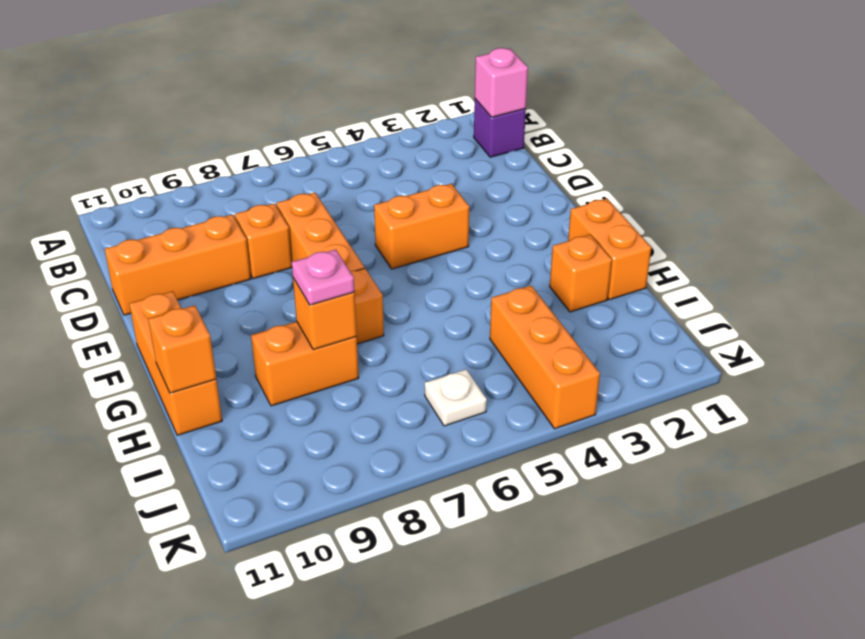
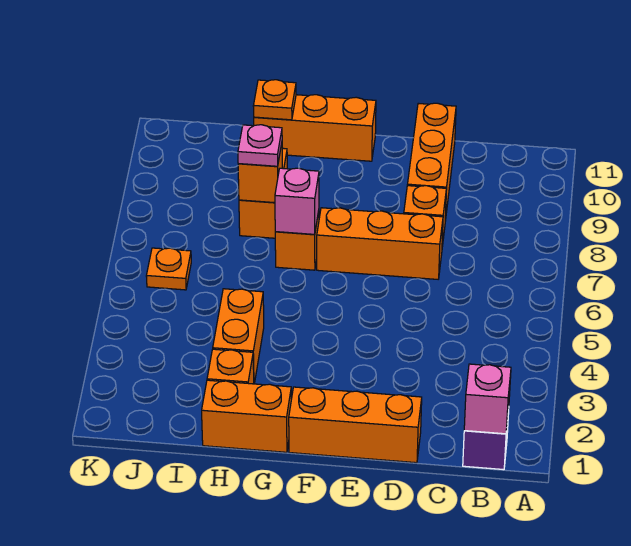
orange brick E4:E5 level 1 -> orange brick H3:H4 level 1
none -> pink brick G7 level 2
orange brick H11 level 2 -> orange plate H11 level 2
orange brick I4:K4 level 1 -> orange brick D1:F1 level 1
white plate J6 level 1 -> orange plate J6 level 1

